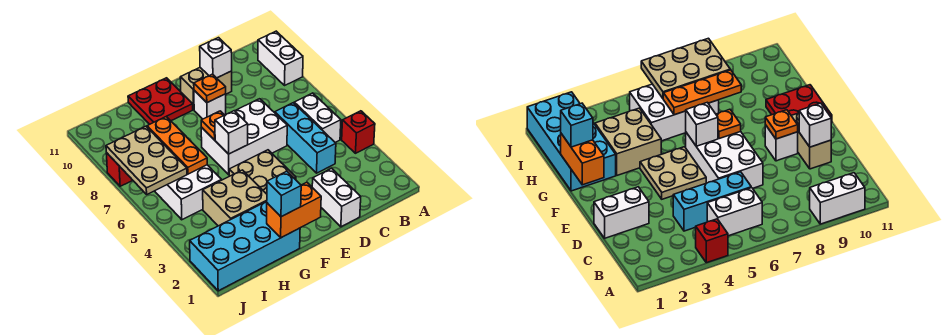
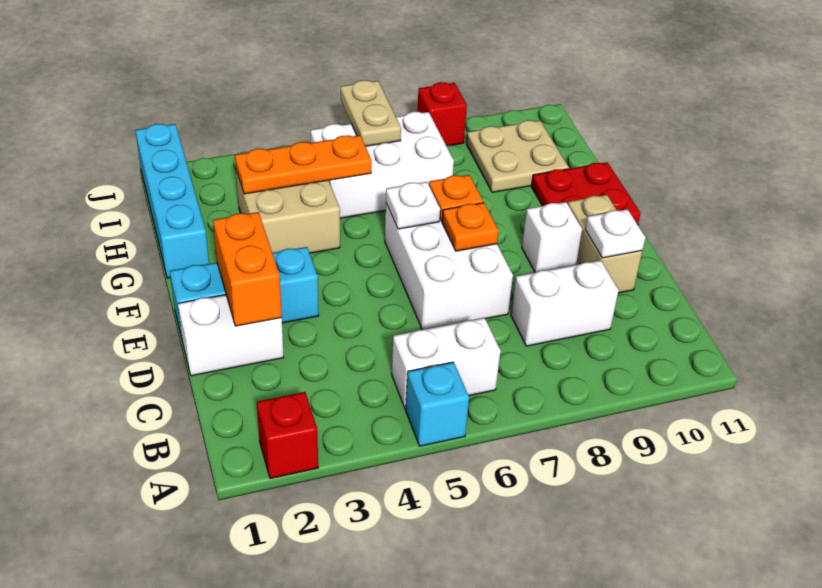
red brick A4 level 1 -> red brick A2 level 1
white brick A9:A10 level 1 -> white brick C8:C9 level 1
cyan brick C4:C6 level 1 -> cyan brick E1:E3 level 1
white brick D10 level 2 -> white plate D10 level 2
tan plate E4:F5 level 1 -> tan plate H9:I10 level 1
orange plate E9 level 2 -> orange plate E7 level 2
orange brick F1:G1 level 2 -> orange brick D2:E2 level 2
white brick F6 level 2 -> white plate F6 level 2
cyan brick G1:J2 level 1 -> cyan brick G1:J1 level 1
cyan brick G1 level 3 -> cyan brick A5 level 1
orange plate H6:H8 level 2 -> orange plate H3:H5 level 2
tan plate I6:J8 level 2 -> tan plate I6:J6 level 2

